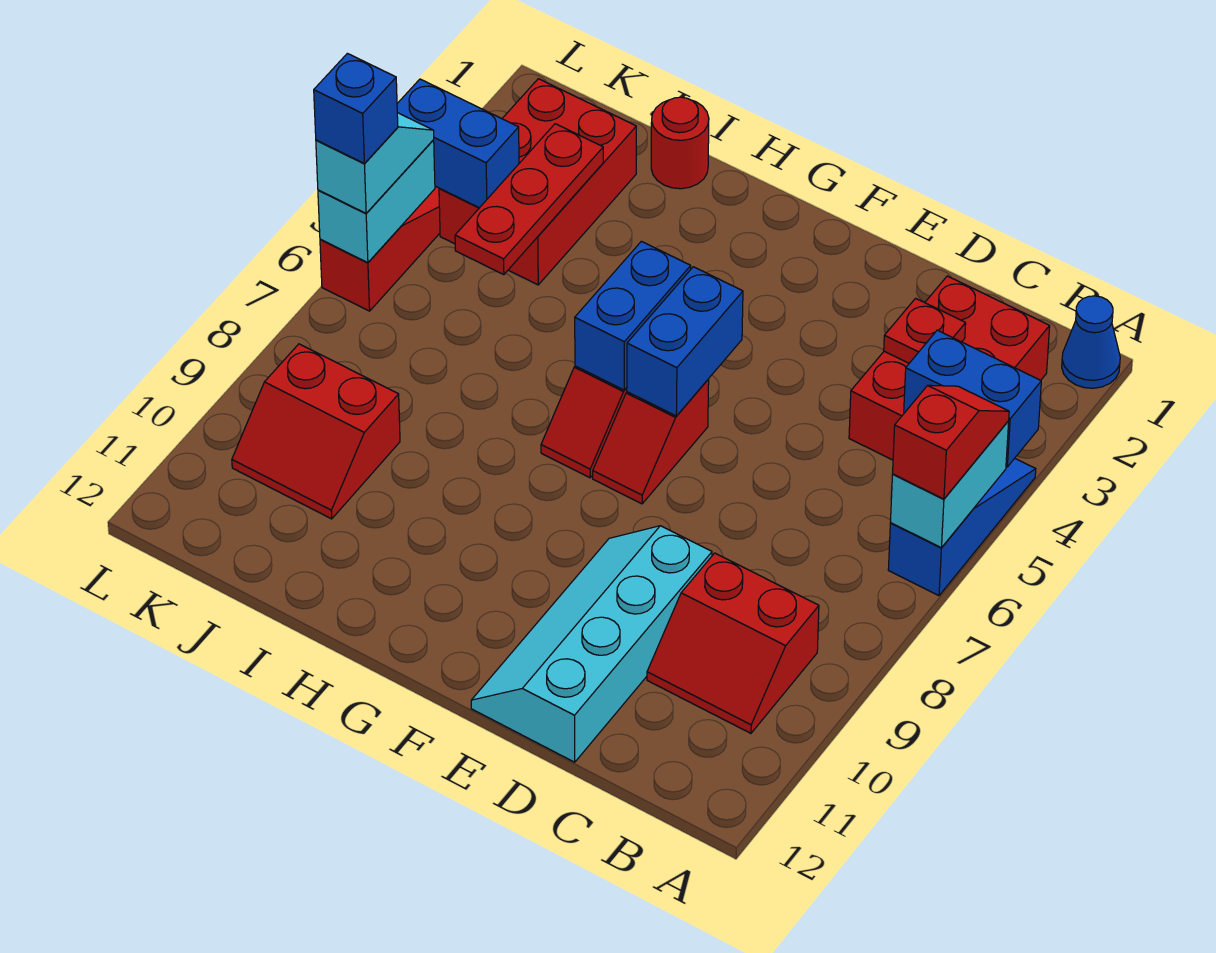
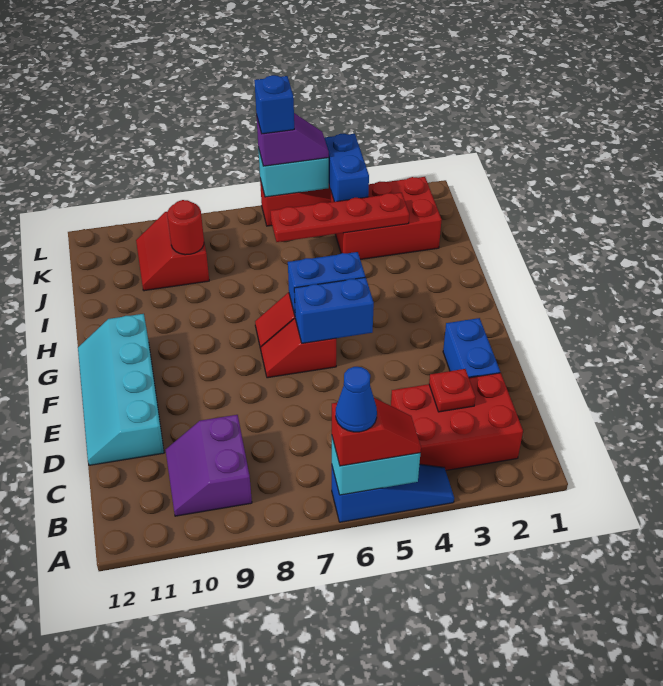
blue cone A1 level 1 -> blue cone A6 level 4
blue brick A4:B4 level 2 -> blue brick D2:E2 level 1
red slope B9:C10 level 1 top 9 -> purple slope B9:C10 level 1 top 9
cyan slope D9:E12 level 1 top D -> cyan slope D11:G12 level 1 top 11
red round brick I1 level 1 -> red round brick J9 level 2
red plate J3:J5 level 2 -> red plate J3:J6 level 2
cyan slope L5:L6 level 3 top 6 -> purple slope L5:L6 level 3 top 6

